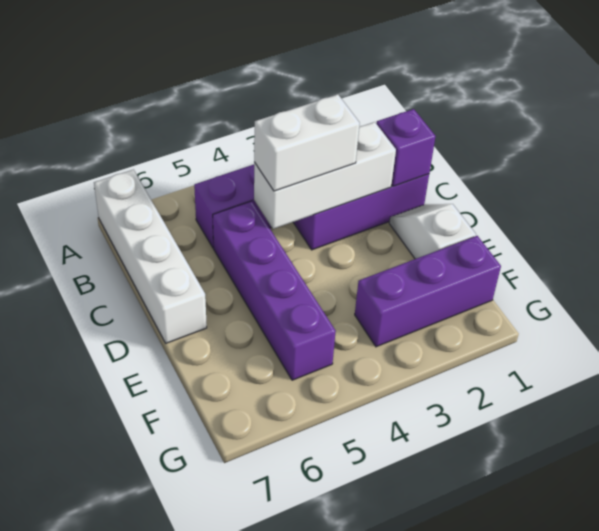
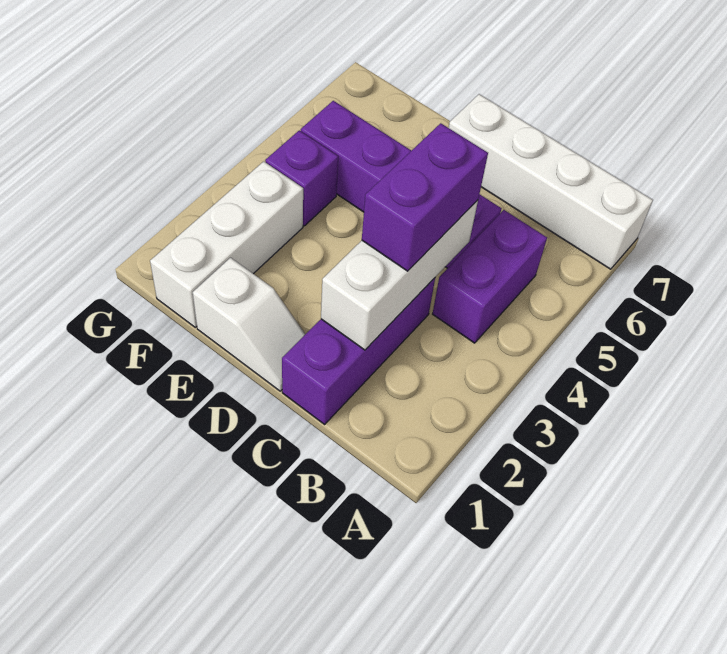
purple brick C1 level 2 -> purple brick F4 level 1
white brick C3:C4 level 3 -> purple brick C3:C4 level 3
purple brick F1:F3 level 1 -> white brick F1:F3 level 1

